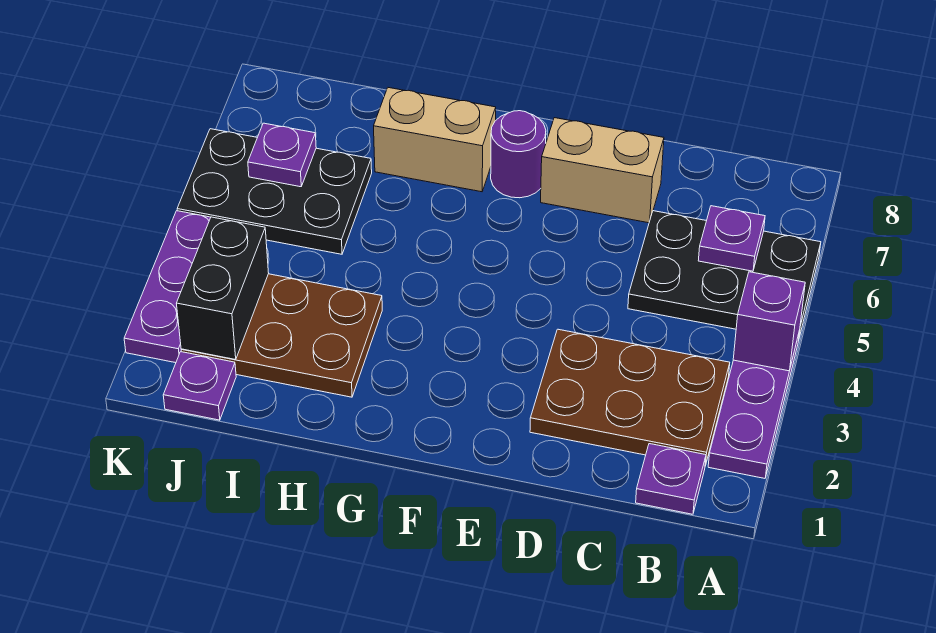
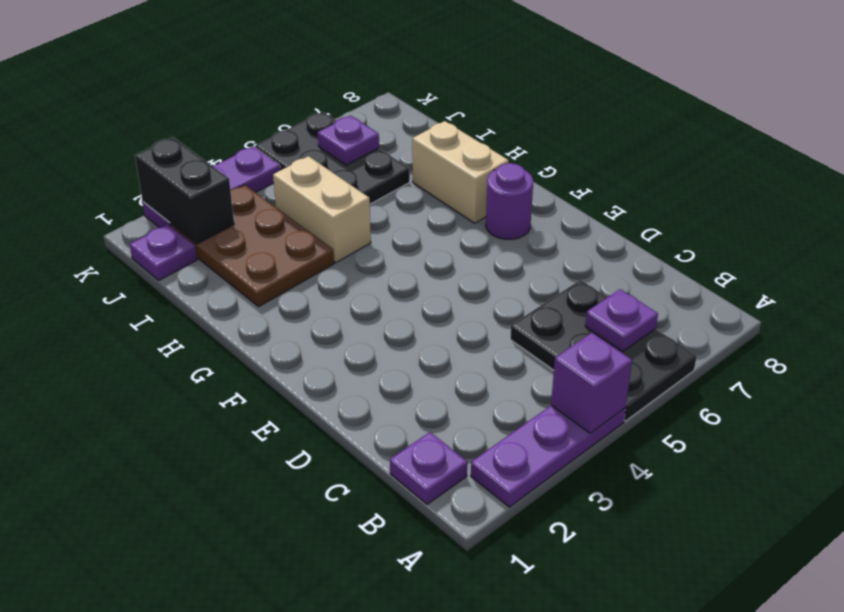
brown plate B2:D3 level 1 -> none
tan brick D7:E7 level 1 -> tan brick H4:I4 level 1
black brick J2:J3 level 2 -> black brick J2:K2 level 2

